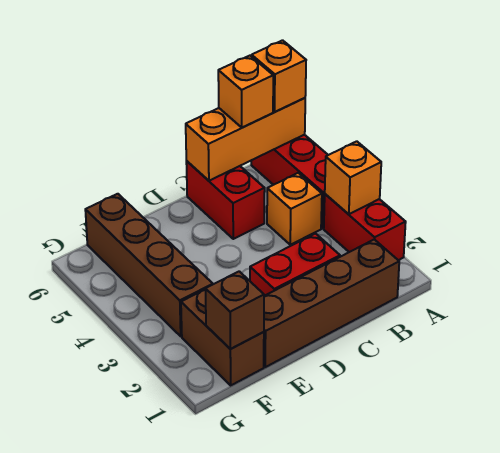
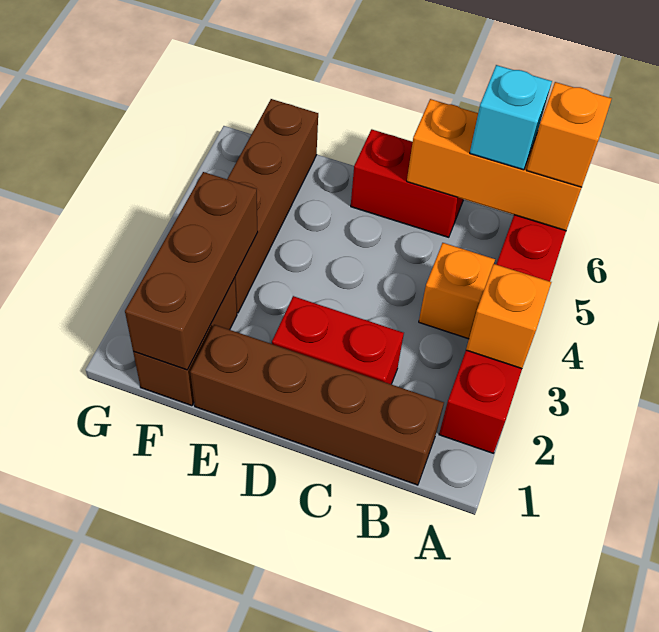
orange brick B6 level 3 -> cyan brick B6 level 3
red brick C5:C6 level 1 -> red brick C6:D6 level 1
brown brick F1 level 2 -> brown brick F1:F3 level 2

